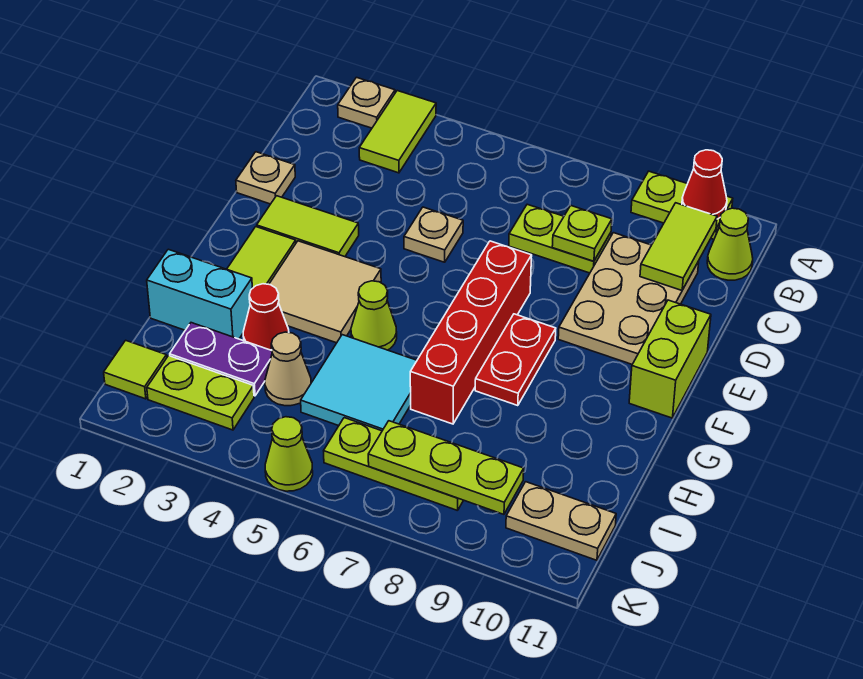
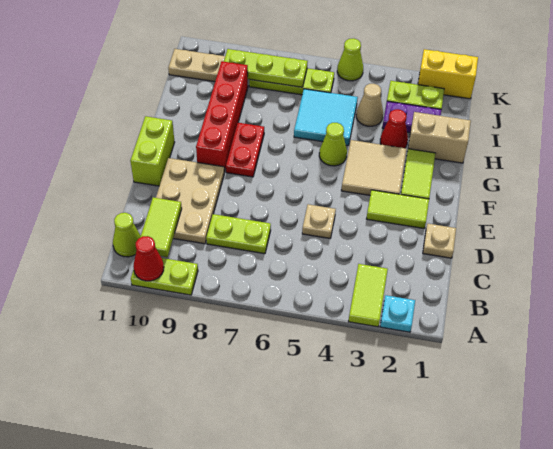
tan plate A2 level 1 -> cyan plate A2 level 1
lime plate C8 level 2 -> none
red brick E7:H7 level 1 -> red brick F9:I9 level 1
cyan brick H1:H2 level 1 -> tan brick H1:H2 level 1
lime tile J1 level 1 -> none
none -> yellow brick K1:K2 level 1

